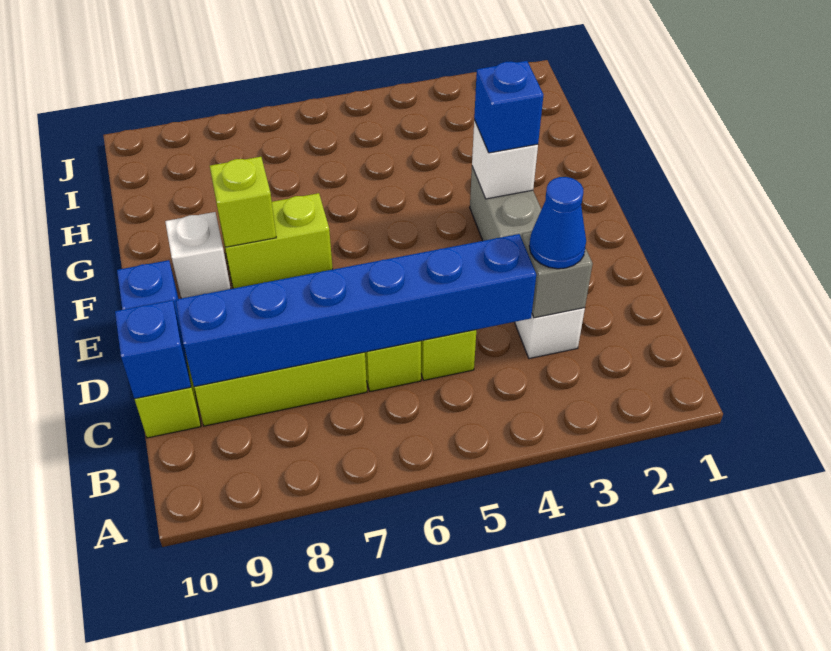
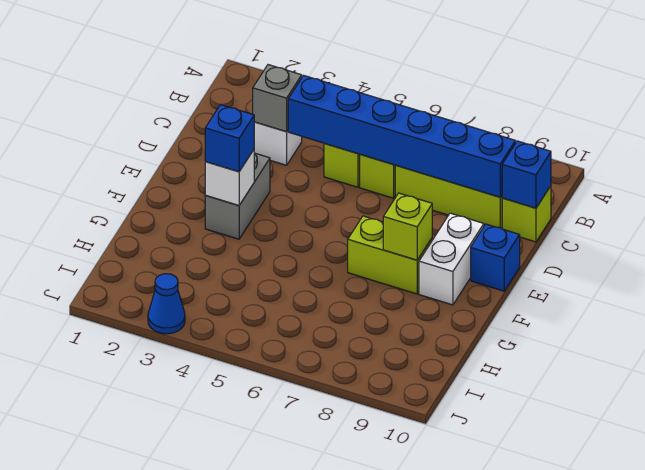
blue cone C3 level 3 -> blue cone J3 level 1
white brick F9 level 1 -> white brick E9:F9 level 1

